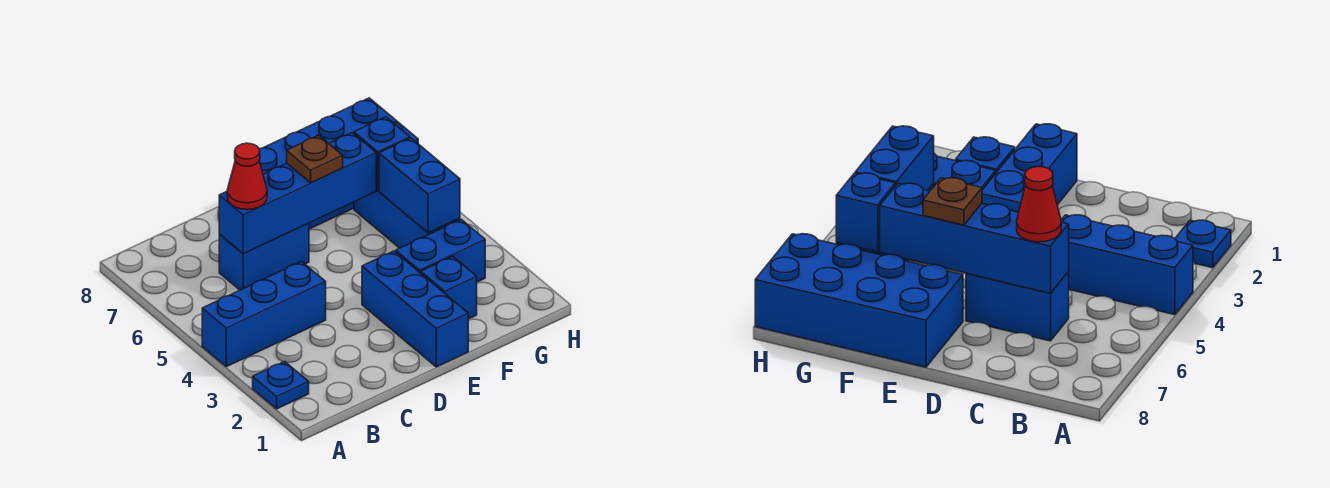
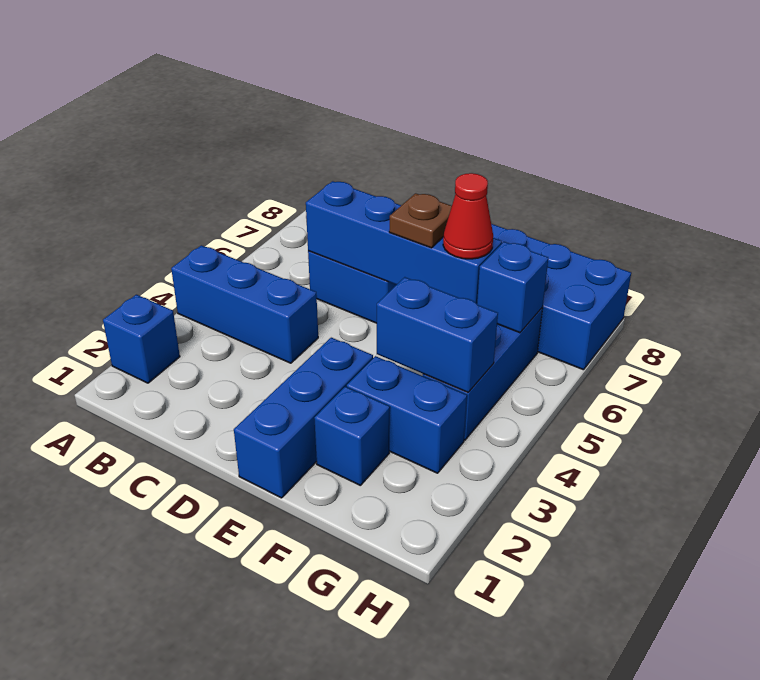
blue plate A2 level 1 -> blue brick A2 level 1
red cone C6 level 3 -> red cone F6 level 3
blue brick G4:G5 level 2 -> blue brick F4:G4 level 2

